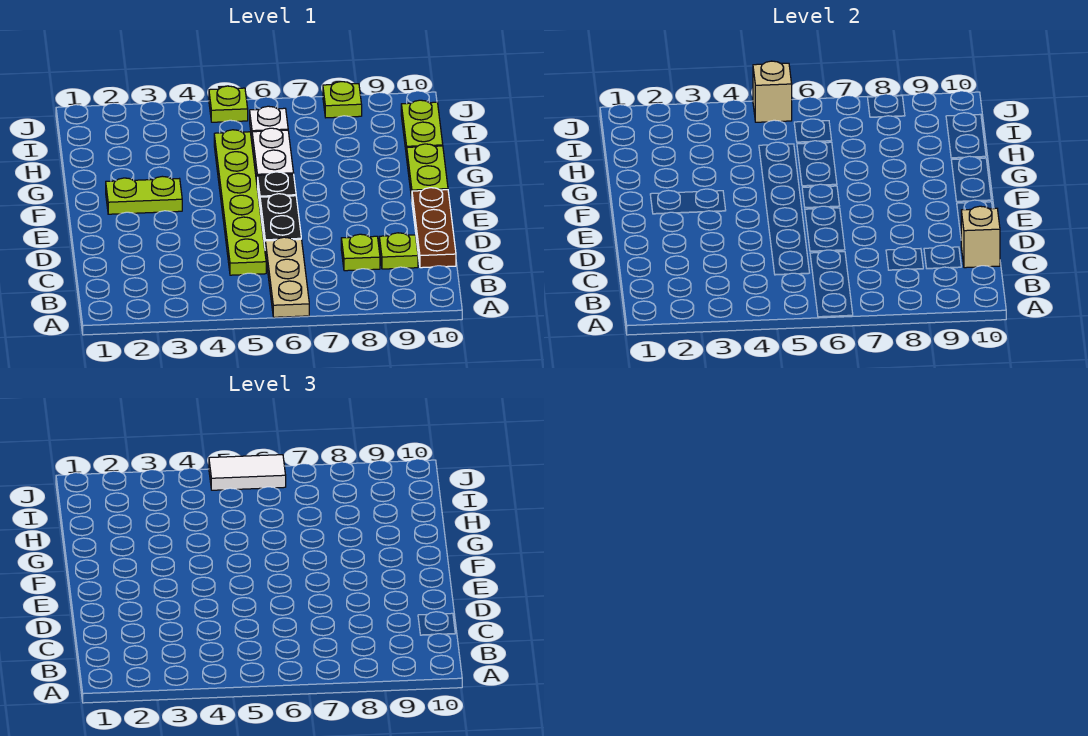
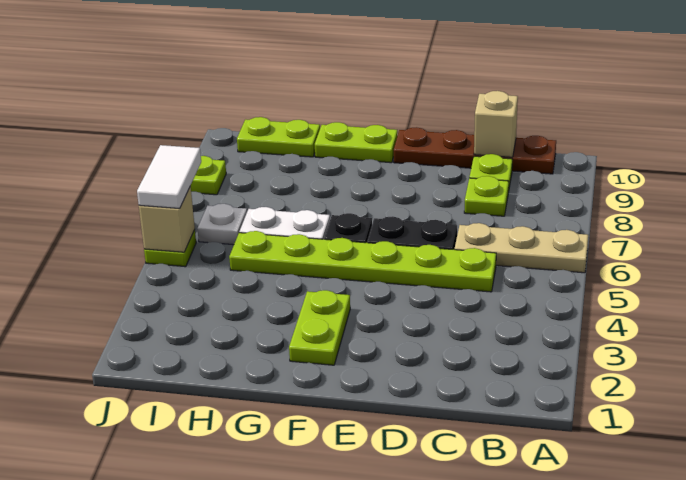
brown plate C10:E10 level 1 -> brown plate B10:E10 level 1

